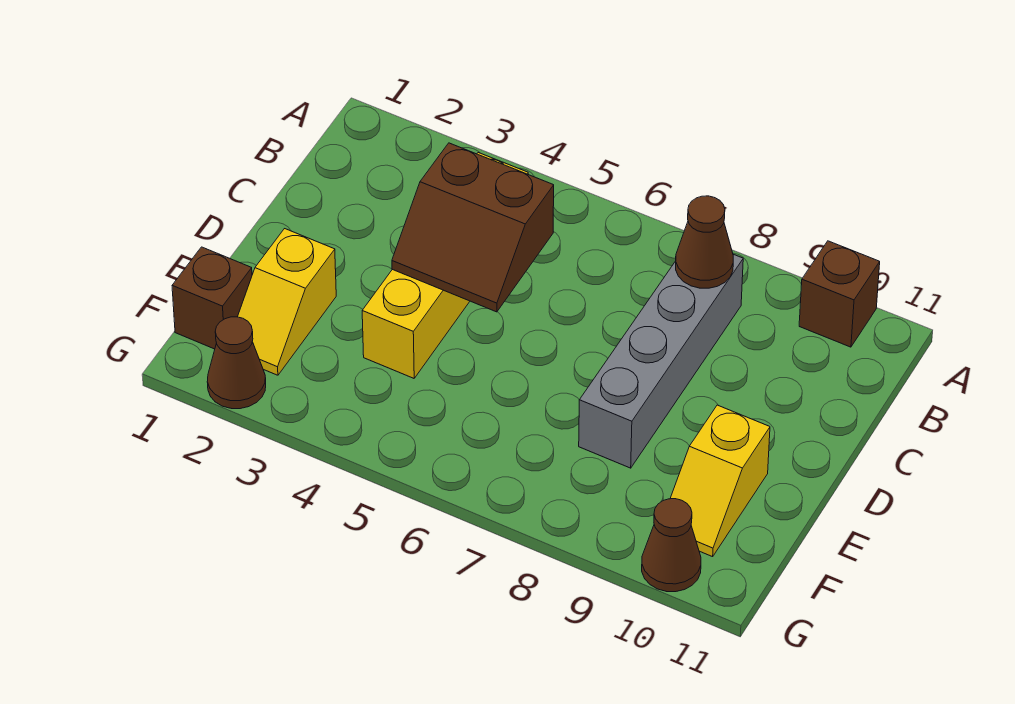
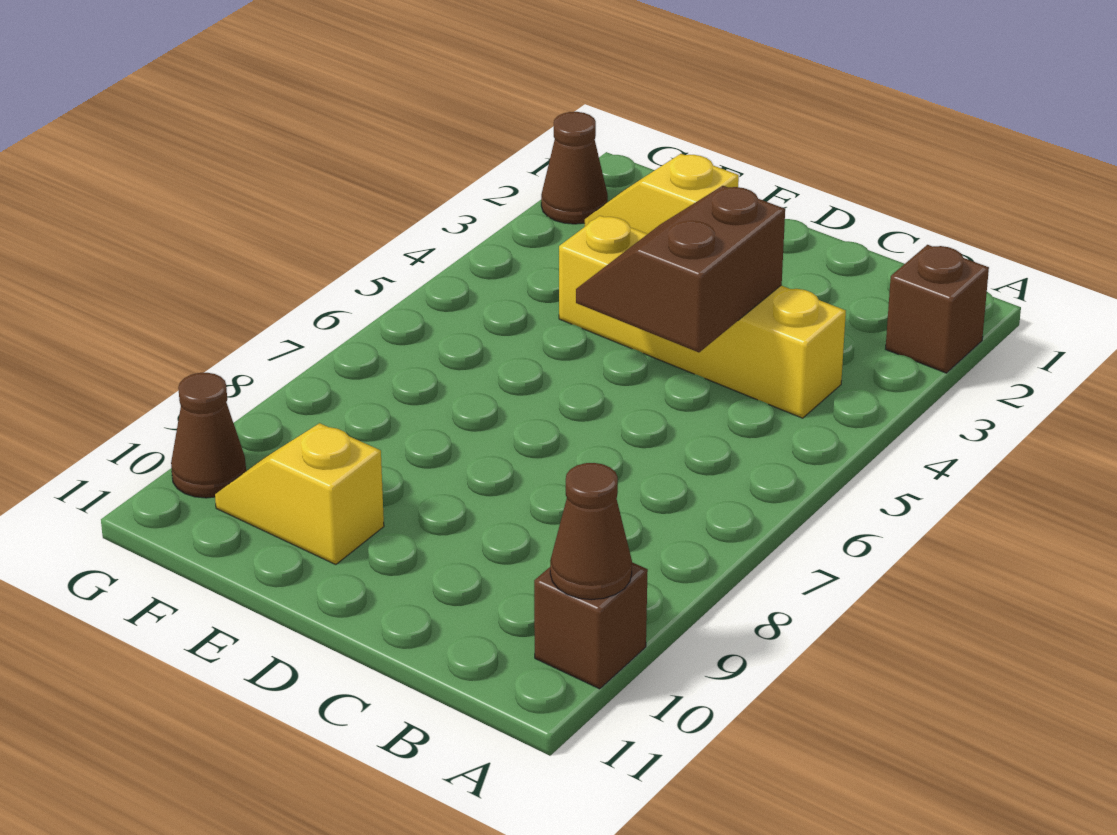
grey brick B8:E8 level 1 -> none
brown cone B8 level 2 -> brown cone A10 level 2
brown brick F1 level 1 -> brown brick A2 level 1

